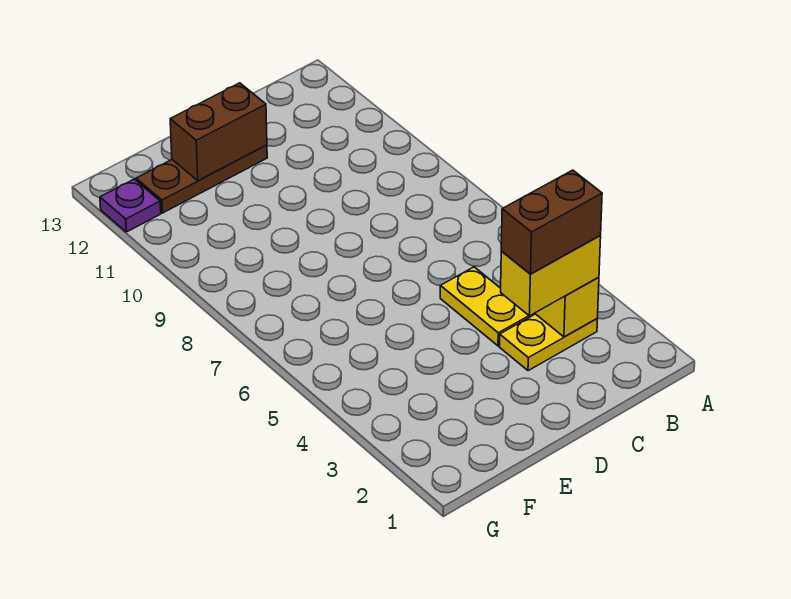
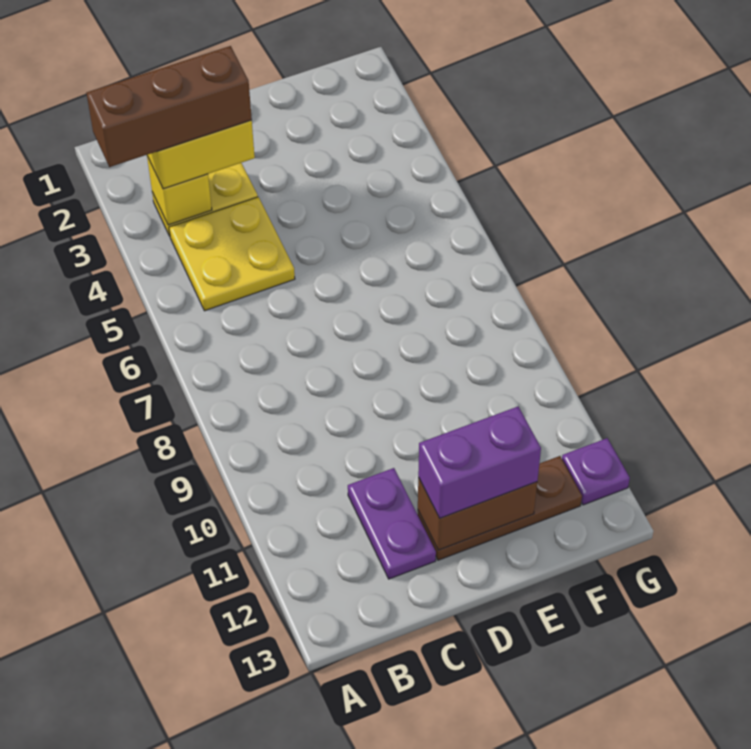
brown brick B3:C3 level 4 -> brown brick A3:C3 level 4
yellow plate C4:C5 level 1 -> yellow plate B4:C5 level 1
none -> purple plate C11:C12 level 1
none -> purple brick D12:E12 level 3

